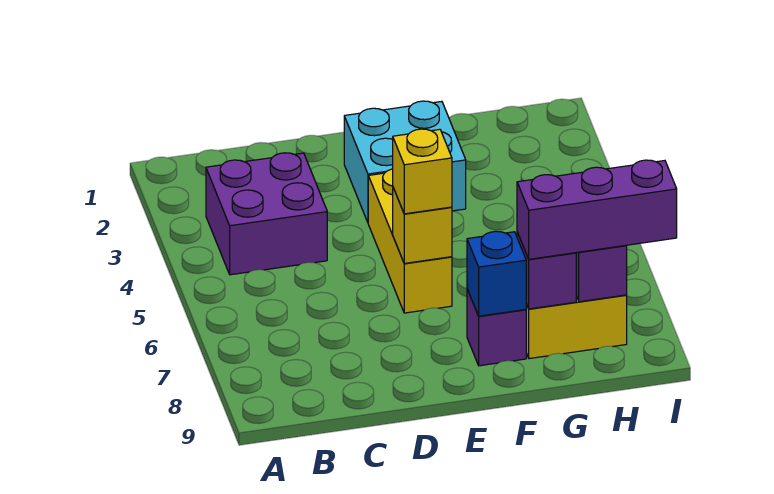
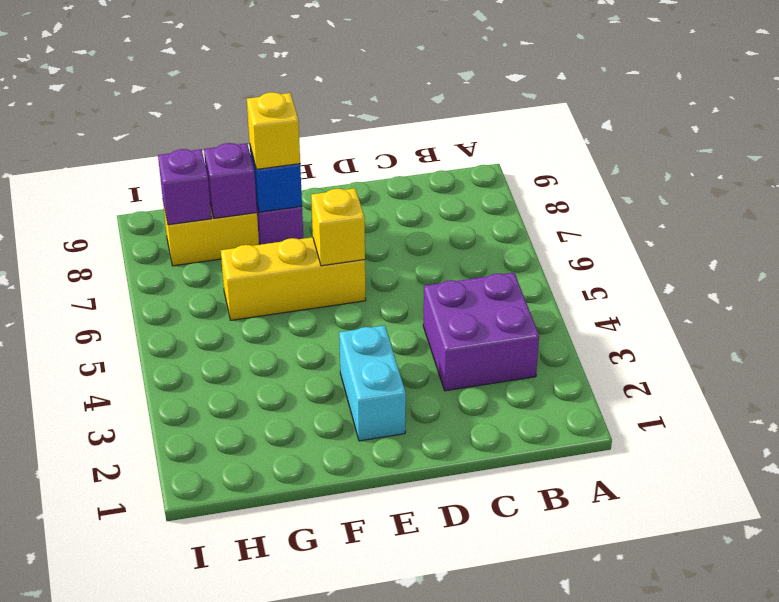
cyan brick E2:F3 level 1 -> cyan brick E2:E3 level 1
yellow brick E4:E6 level 1 -> yellow brick E6:G6 level 1
yellow brick E6 level 3 -> yellow brick F8 level 3
purple brick G8:I8 level 3 -> none

